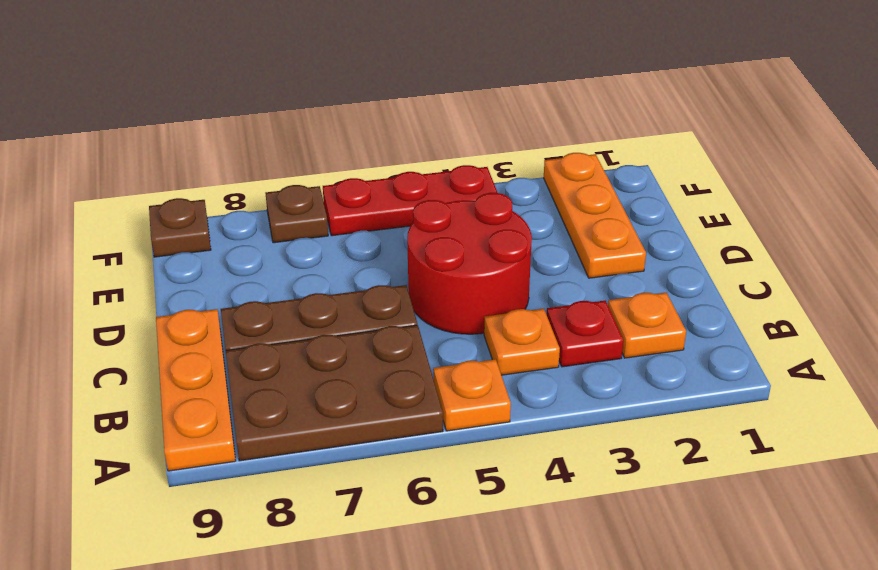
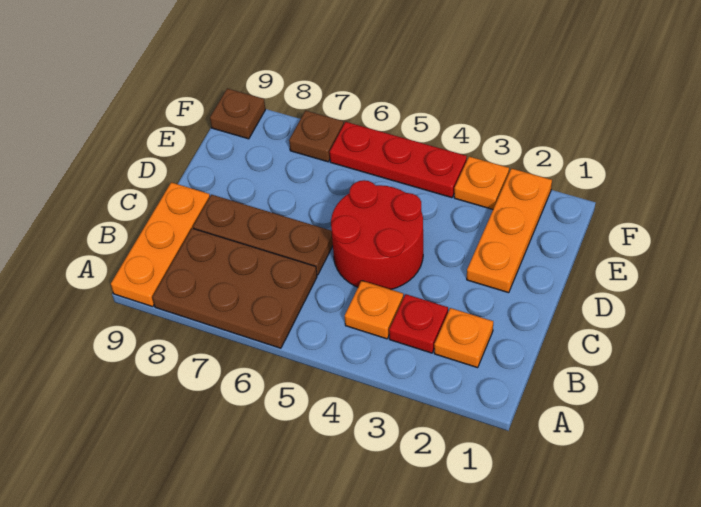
orange plate A5 level 1 -> orange plate F3 level 1

